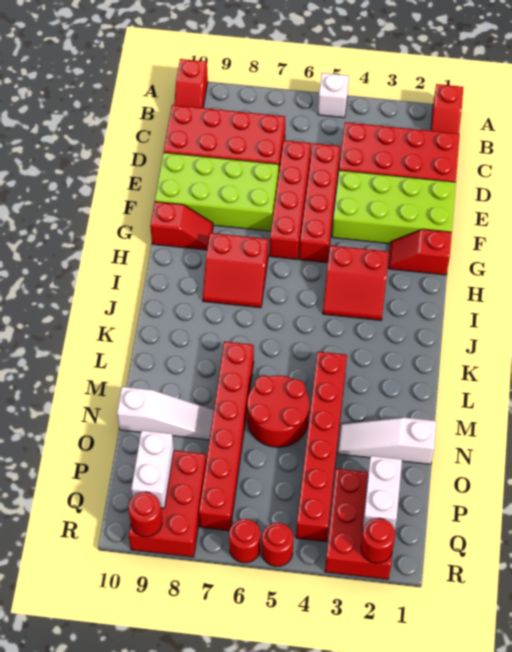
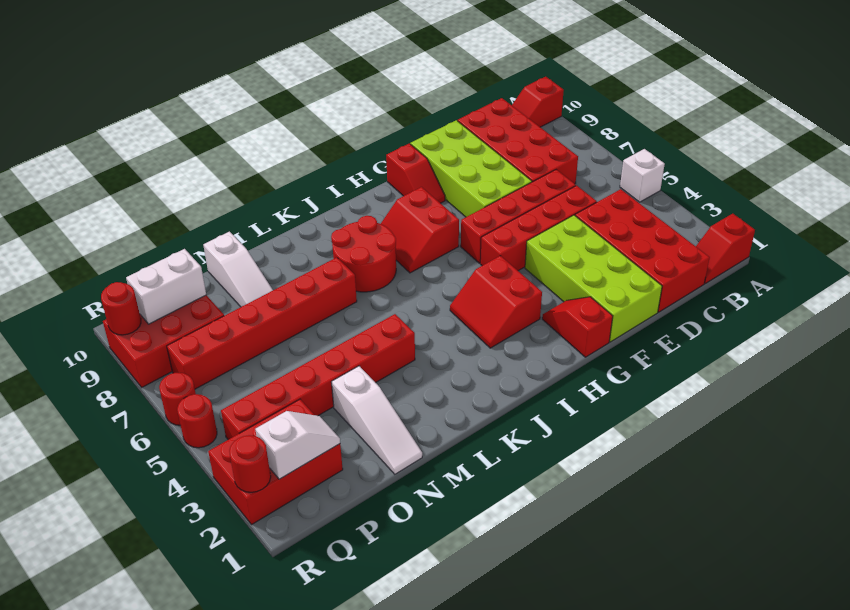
red round brick M5:N6 level 1 -> red round brick J7:K8 level 1
white slope N1:N3 level 1 top 1 -> white slope N1:N3 level 1 top 3
white brick P2:Q2 level 2 -> white slope P2:Q2 level 2 top Q

